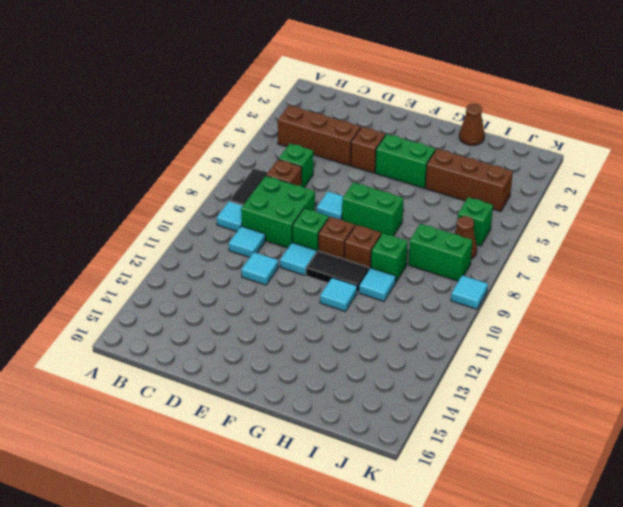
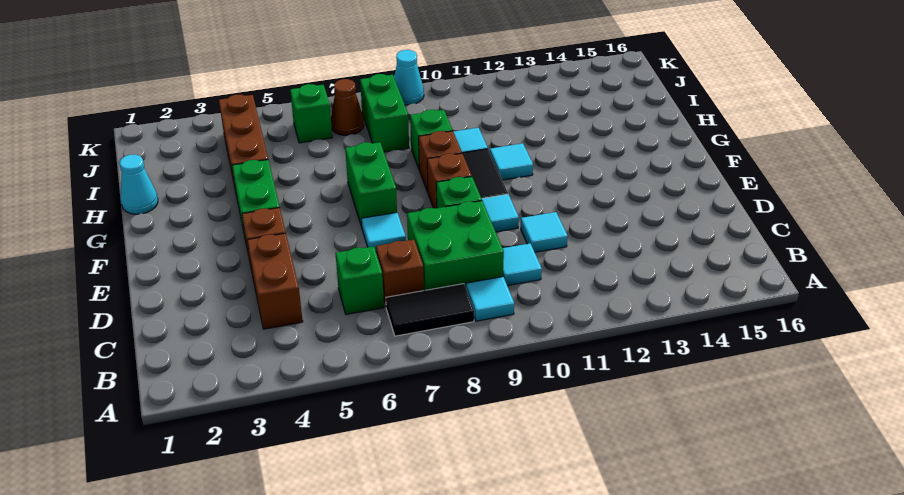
brown brick B4:D4 level 1 -> brown brick C4:D4 level 1
brown cone H1 level 1 -> cyan cone H1 level 1
cyan tile K9 level 1 -> cyan cone K9 level 1

